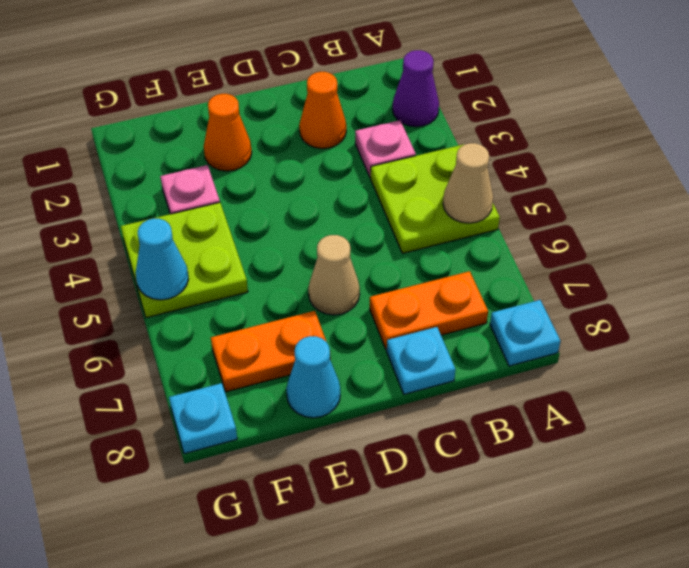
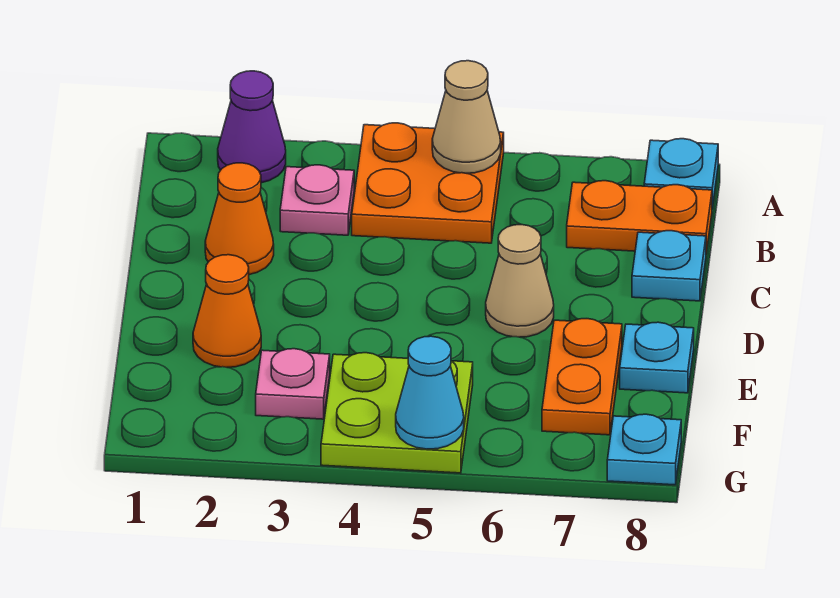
lime plate A4:B5 level 1 -> orange plate A4:B5 level 1
orange plate B7:C7 level 1 -> orange plate B7:B8 level 1
cyan cone E8 level 1 -> cyan plate E8 level 1

